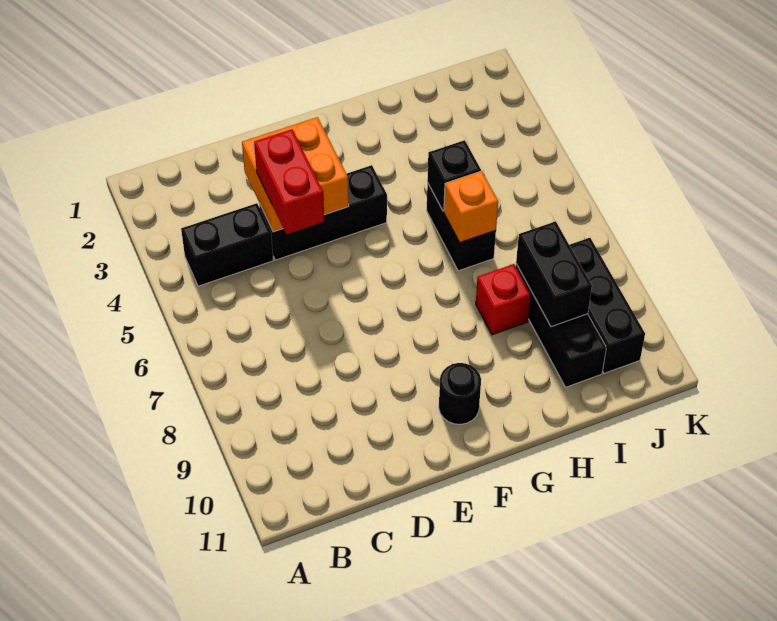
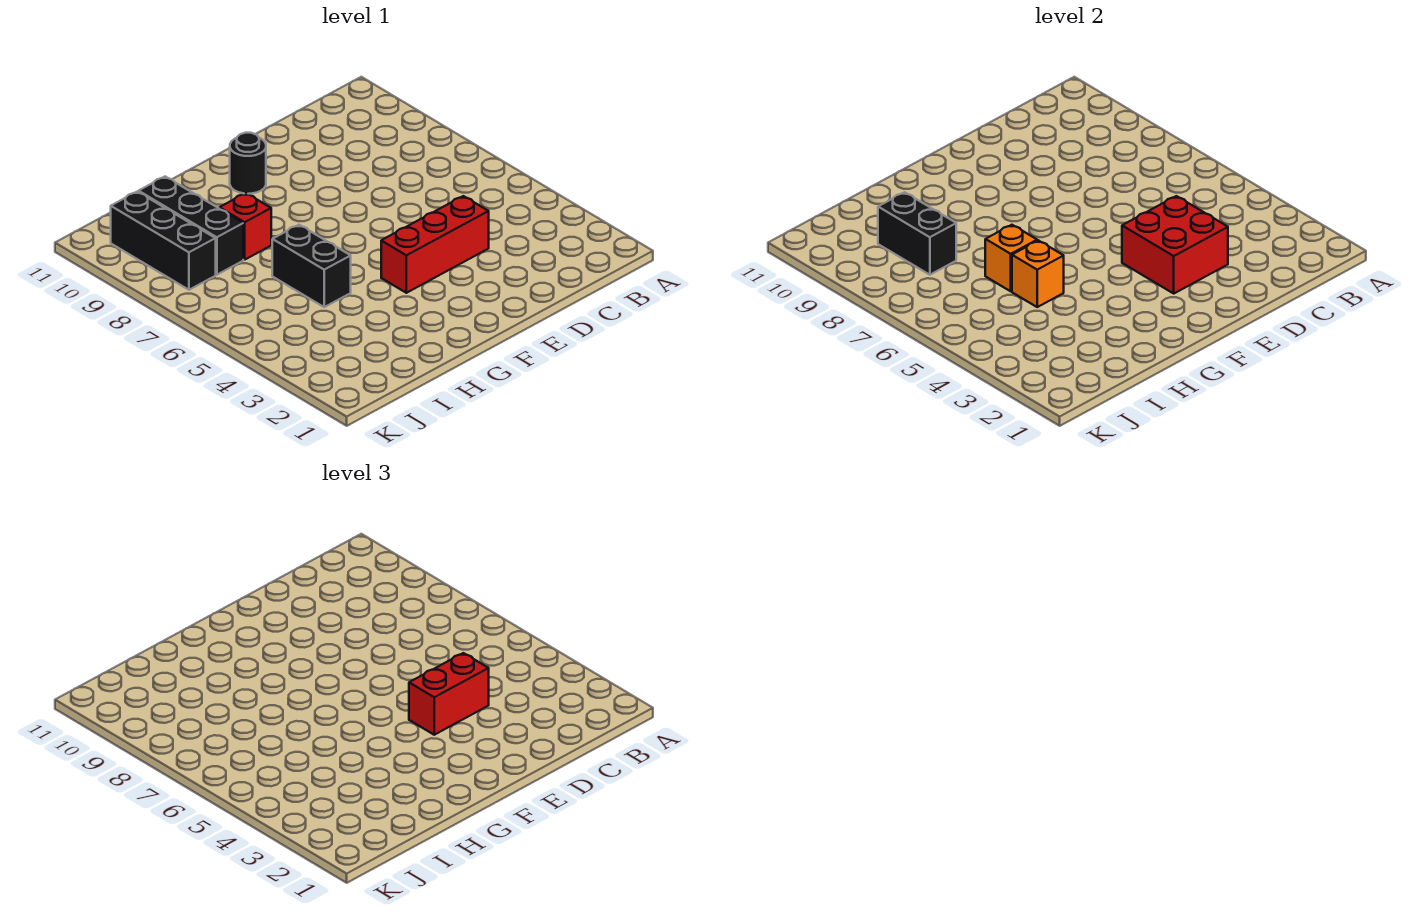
black brick B4:C4 level 1 -> none
orange brick D3:E4 level 2 -> red brick D3:E4 level 2
black brick D4:F4 level 1 -> red brick D4:F4 level 1
red brick D4:D5 level 3 -> red brick D4:E4 level 3
black brick H5 level 2 -> orange brick H5 level 2

